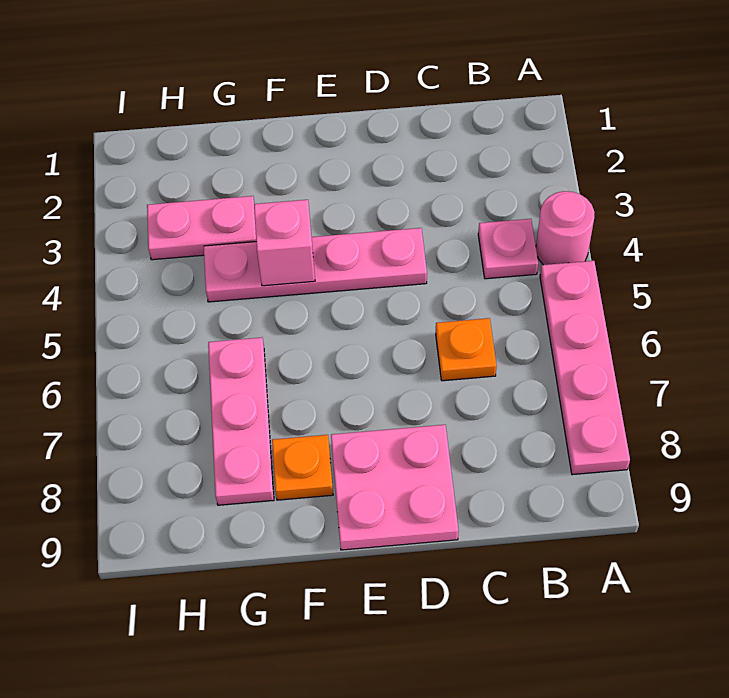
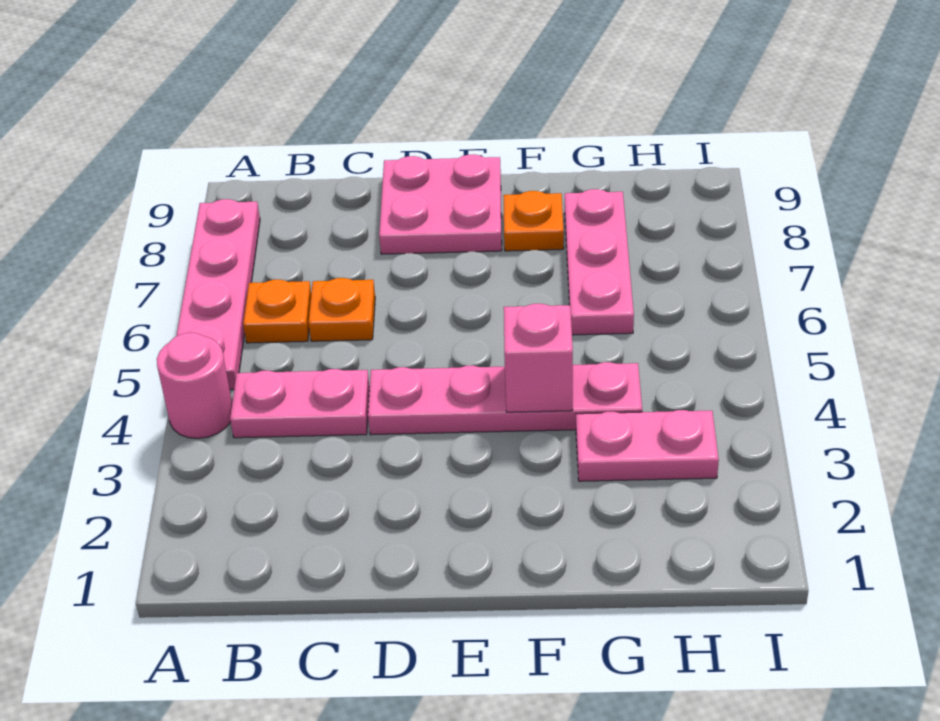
pink plate B4 level 1 -> pink plate B4:C4 level 1
none -> orange plate B6 level 1

